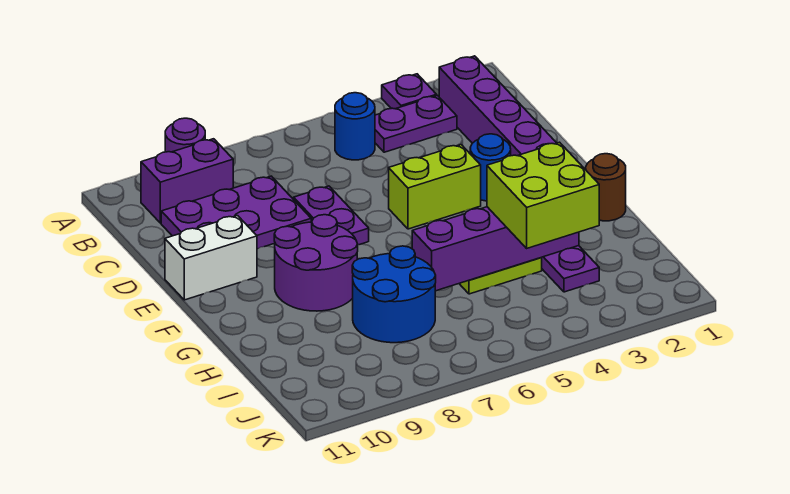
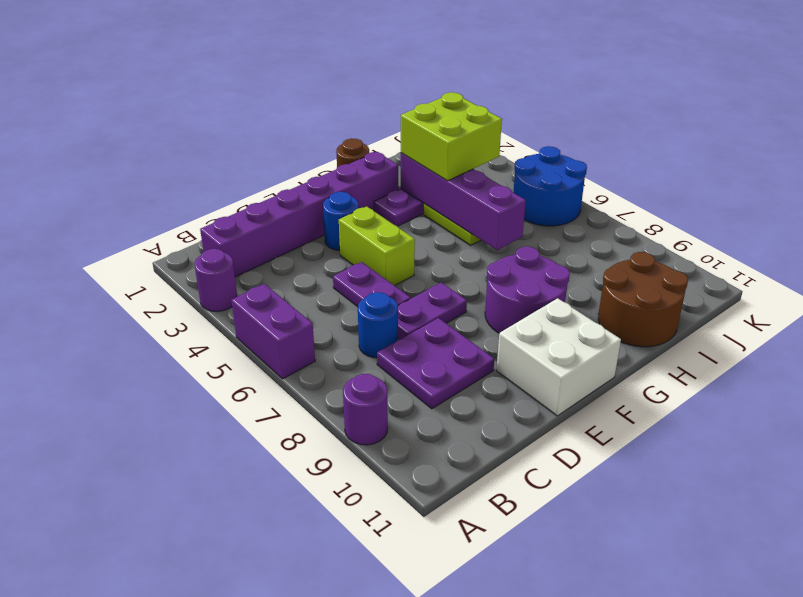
purple plate A3 level 1 -> purple round brick A3 level 1
purple plate B3:B4 level 1 -> purple plate D5:D6 level 1
blue round brick B5 level 1 -> blue round brick C7 level 1
purple brick B9:B10 level 1 -> purple brick A5:A6 level 1
purple plate C8:D10 level 1 -> purple plate C8:D9 level 1
white brick E10:E11 level 1 -> white brick E10:F11 level 1
blue round brick H7:I8 level 1 -> blue round brick J5:K6 level 1
none -> brown round brick H10:I11 level 1

